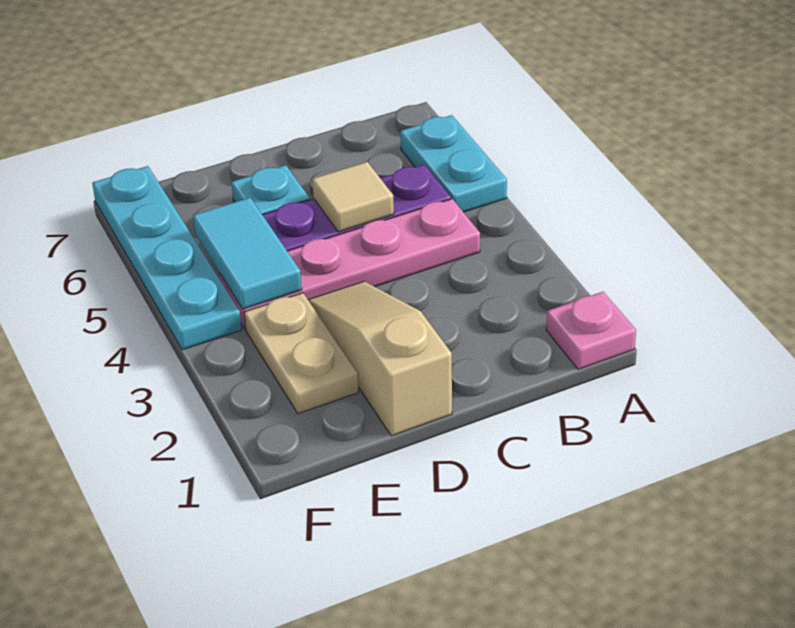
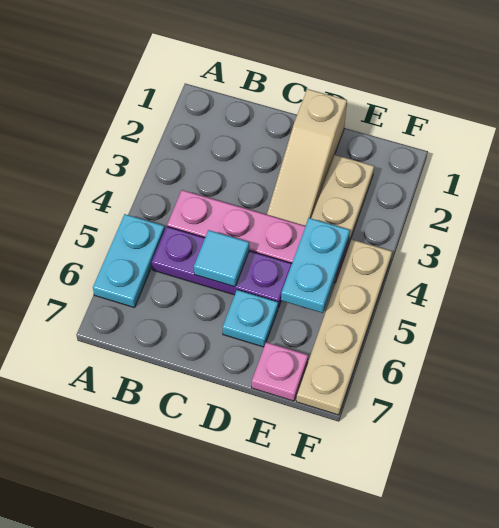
pink plate A1 level 1 -> pink plate E7 level 1
tan tile C5 level 2 -> cyan tile C5 level 2
cyan tile E4:E5 level 2 -> cyan plate E4:E5 level 2
cyan plate F4:F7 level 1 -> tan plate F4:F7 level 1

